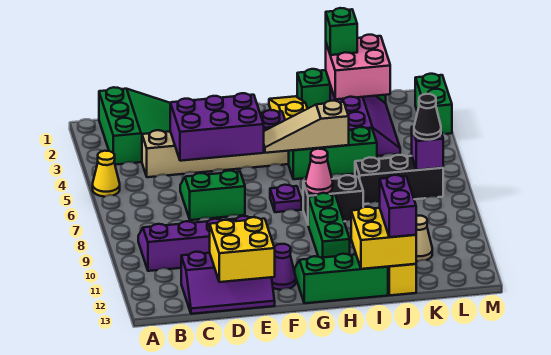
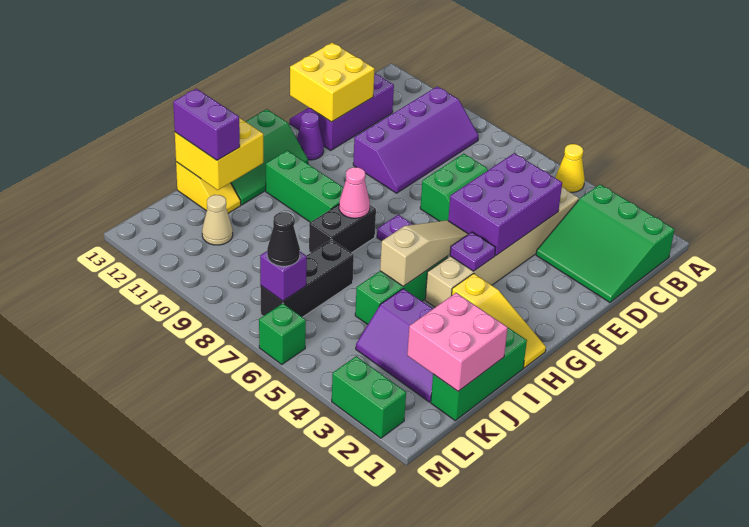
green brick J1 level 3 -> green brick M6 level 1

